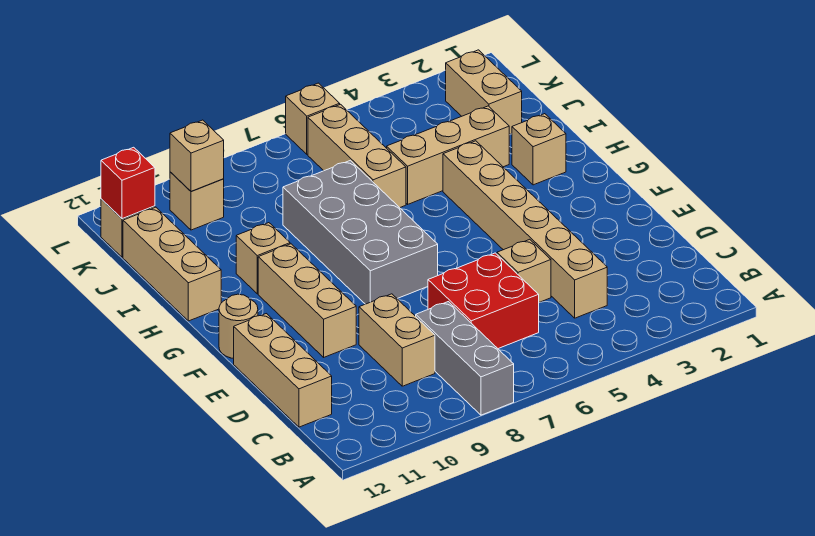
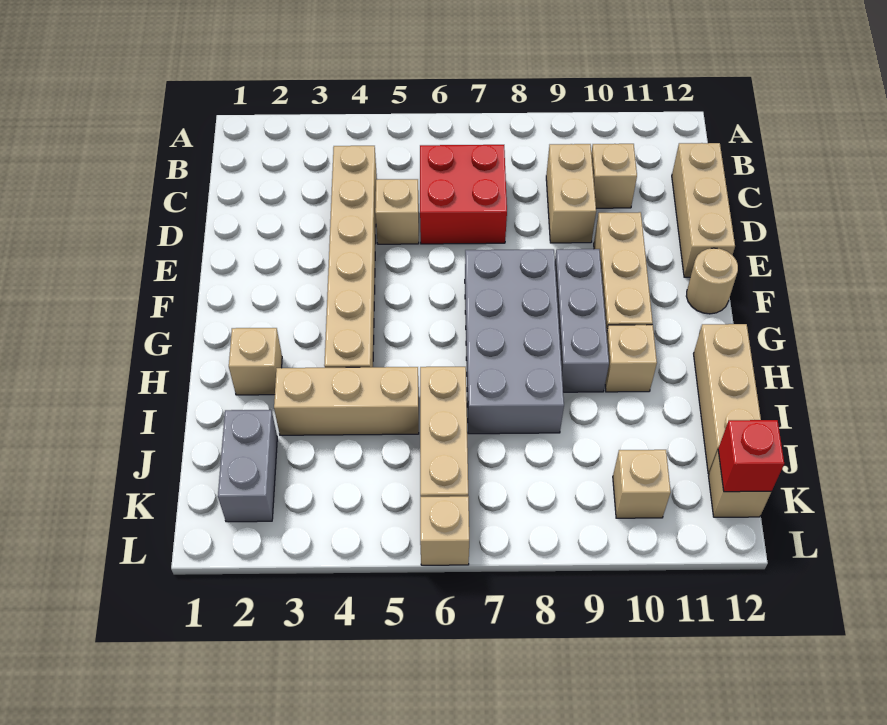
grey brick A8:C8 level 1 -> grey brick F9:H9 level 1
tan brick J2:K2 level 1 -> grey brick J2:K2 level 1
tan brick K10 level 2 -> tan brick C10 level 1

